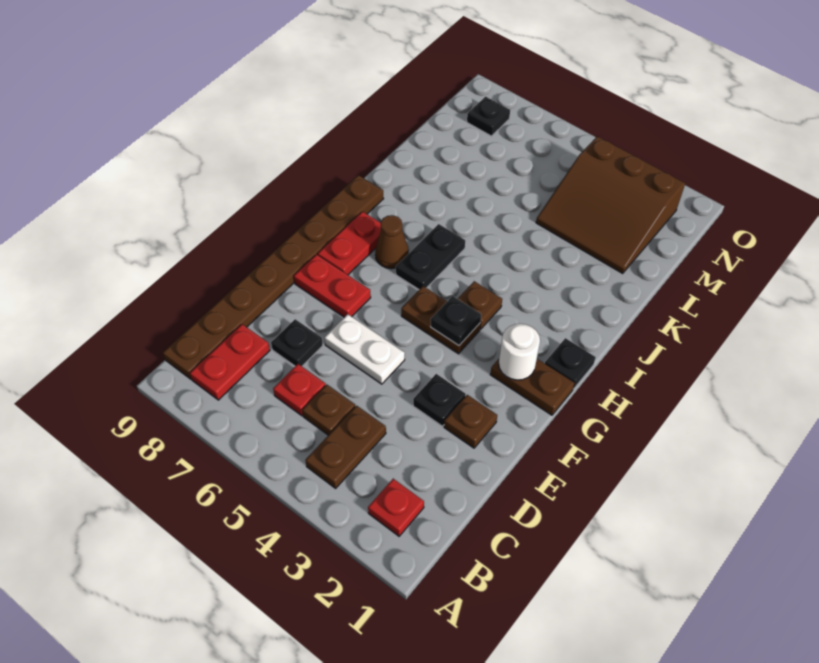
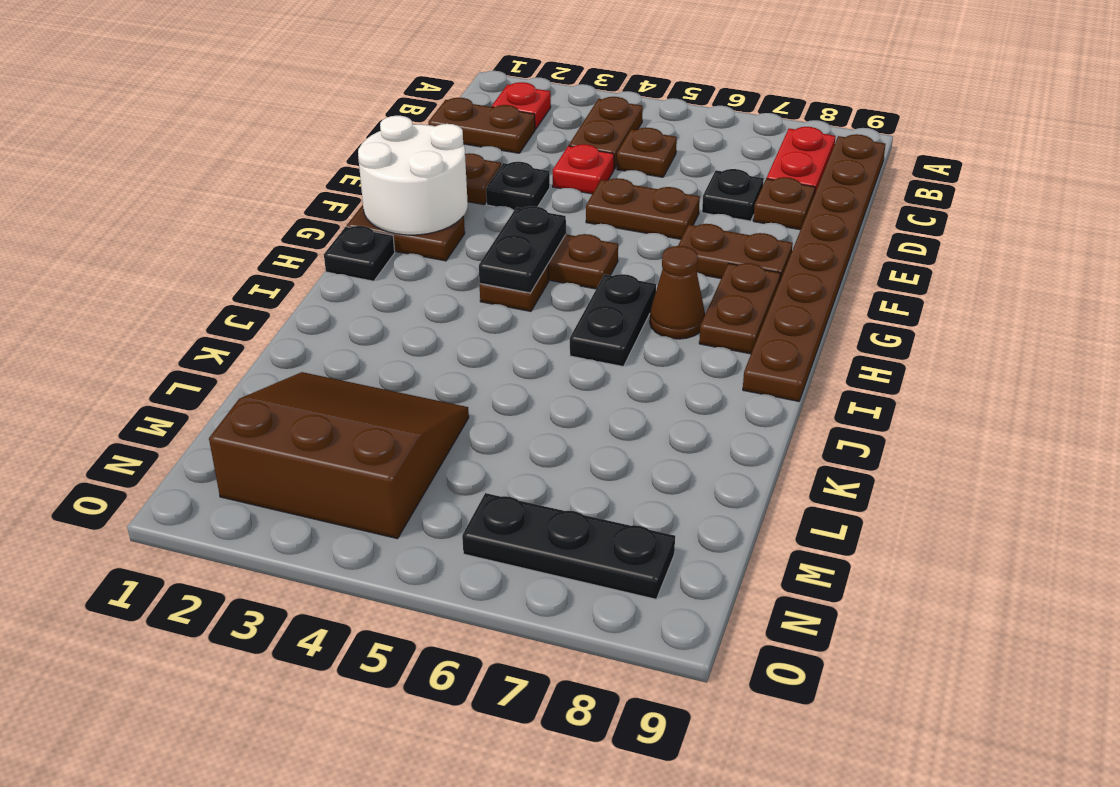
none -> brown plate C1:C2 level 1
red plate C6 level 1 -> red plate D4 level 1
none -> brown plate D8 level 1
white plate E5:E6 level 1 -> brown plate E5:E6 level 1
red plate F7:F8 level 1 -> brown plate F7:F8 level 1
white round brick G2 level 2 -> white round brick F1:G2 level 2
black plate G4 level 2 -> black plate G4:H4 level 2
red plate G8:H8 level 1 -> brown plate G8:H8 level 1
black plate N8 level 1 -> black plate N6:N8 level 1

